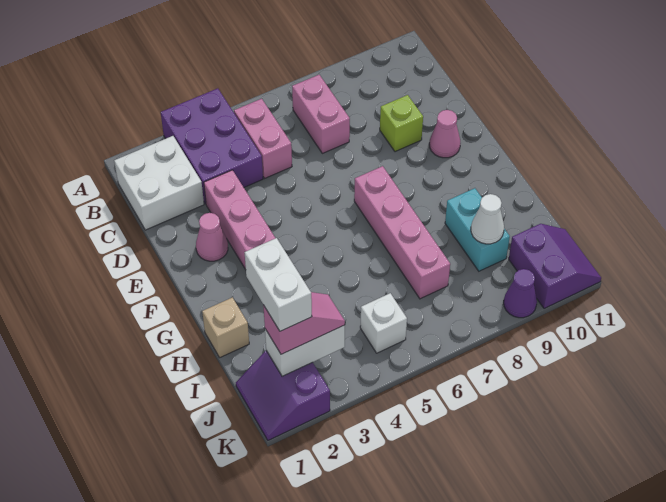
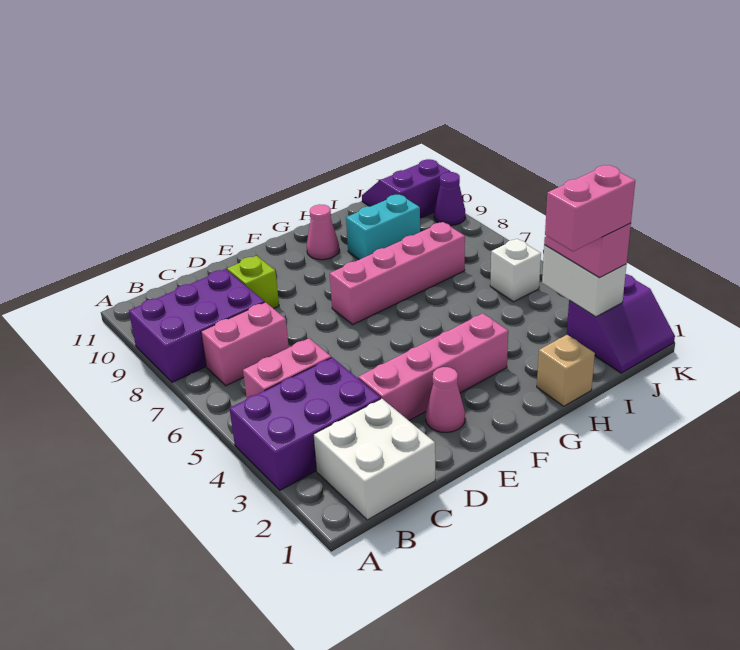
none -> purple brick A8:C9 level 1
pink cone E10 level 1 -> pink cone G10 level 1
white brick I2:J2 level 4 -> pink brick I2:J2 level 4
white cone I9 level 2 -> none

